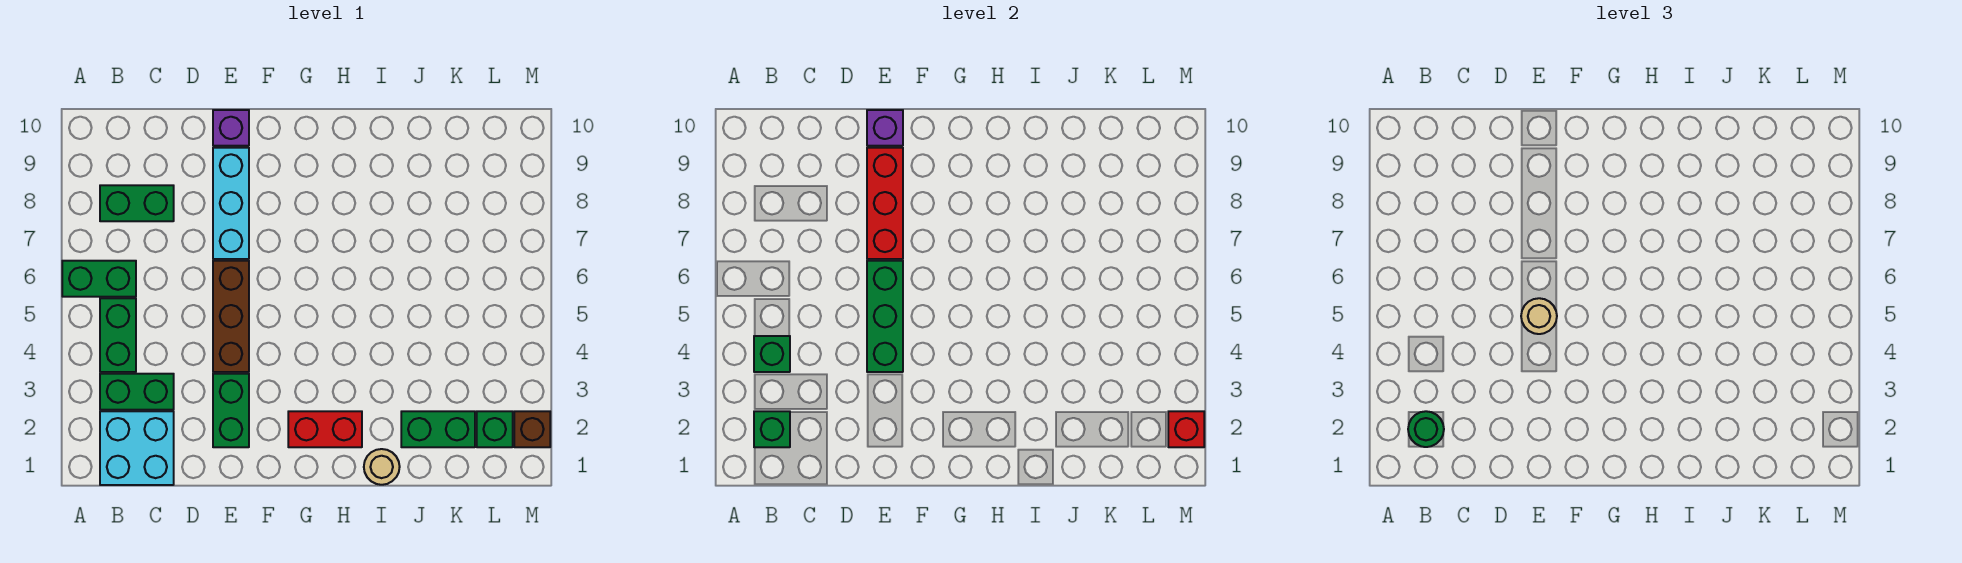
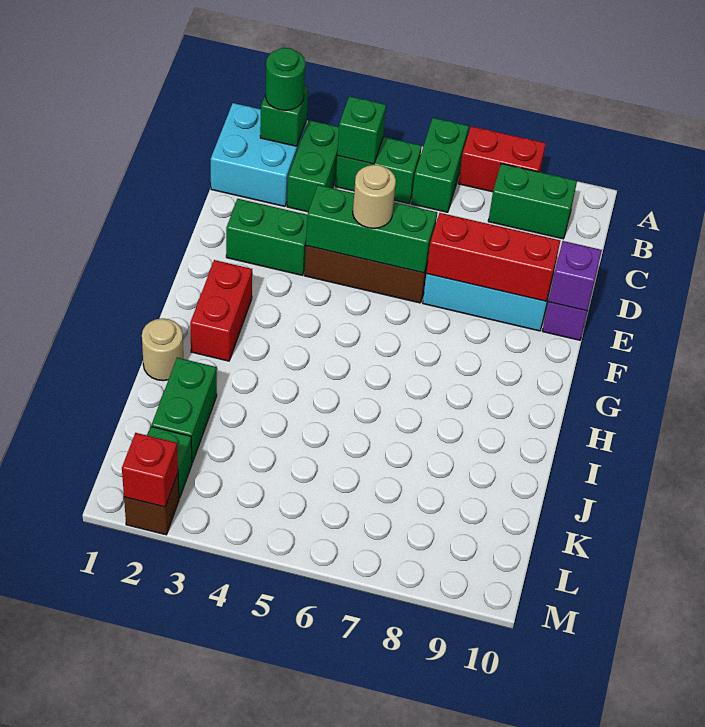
none -> red brick A7:A8 level 1
green brick B8:C8 level 1 -> green brick B8:B9 level 1

